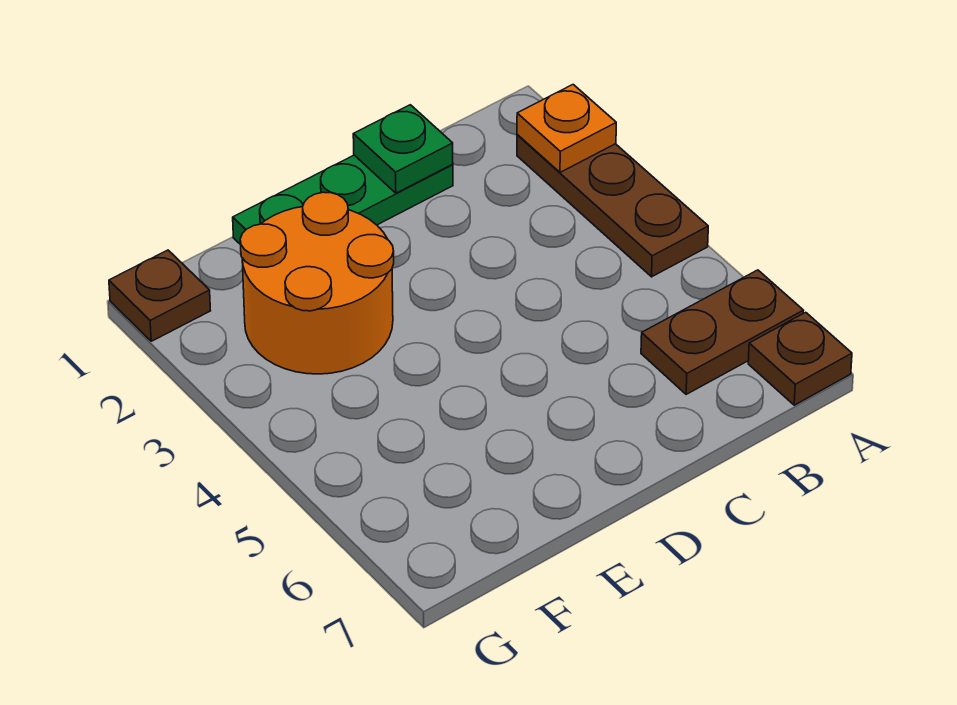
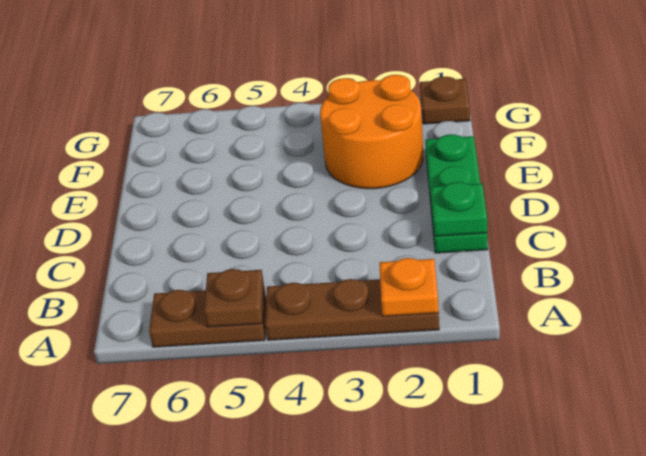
brown plate A6:B6 level 1 -> brown plate A5:A6 level 1
brown plate A7 level 1 -> brown plate A5 level 2

